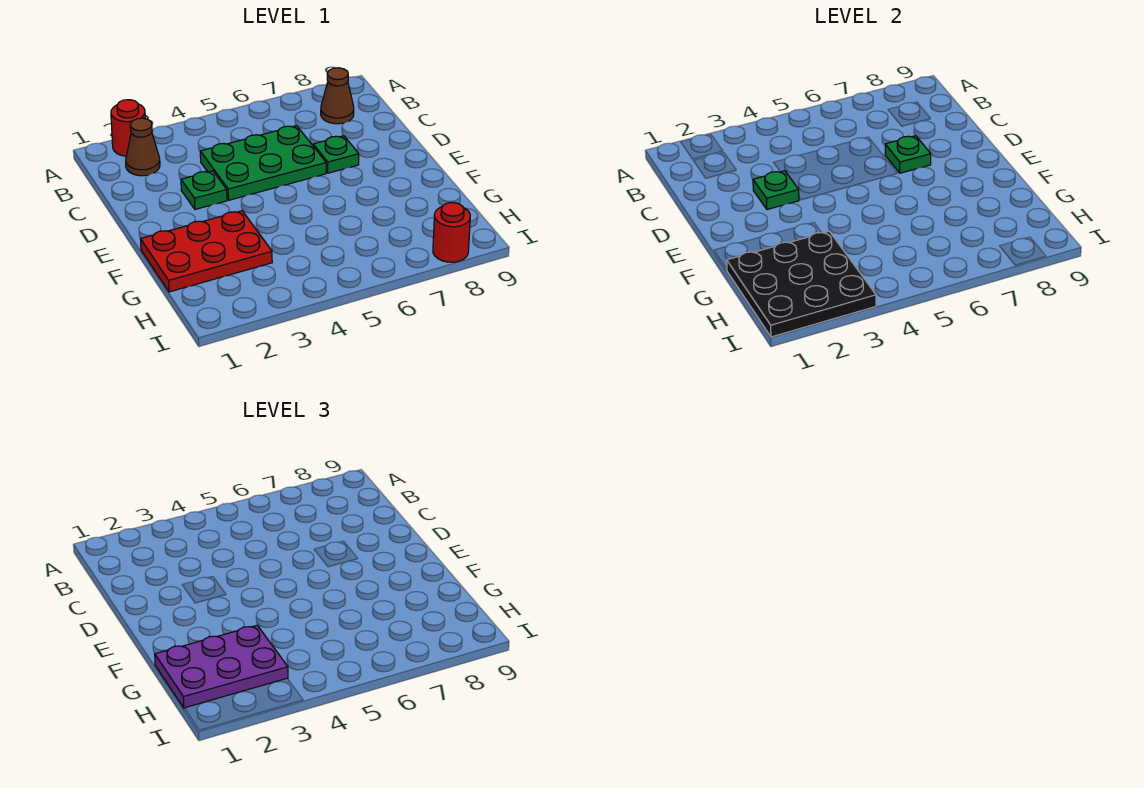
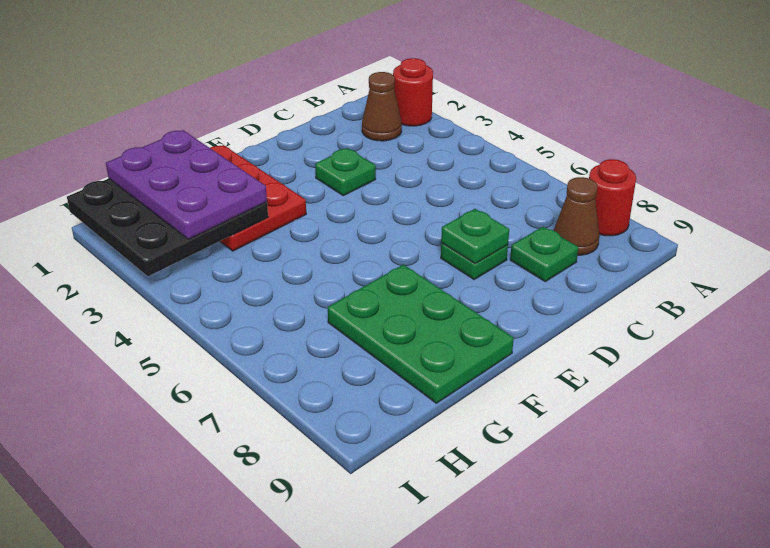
green plate C4:D6 level 1 -> green plate F7:G9 level 1
green plate D3 level 2 -> green plate C8 level 1
red round brick I8 level 1 -> red round brick A8 level 1

